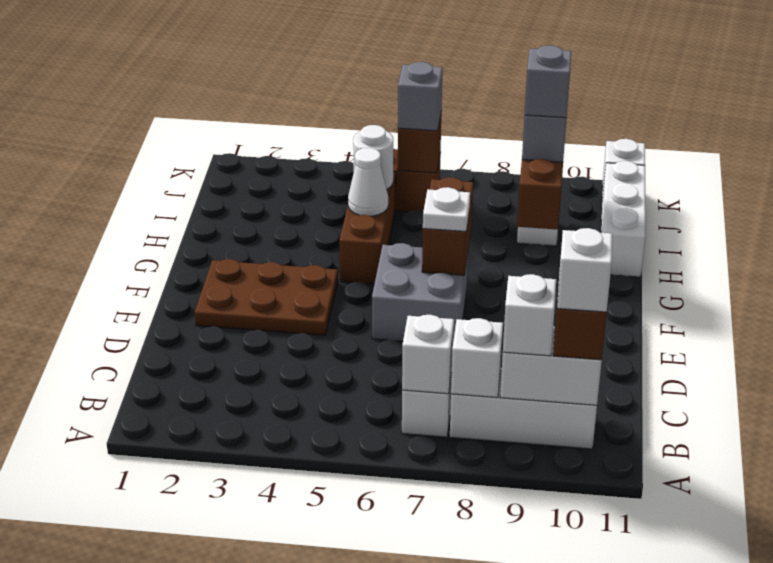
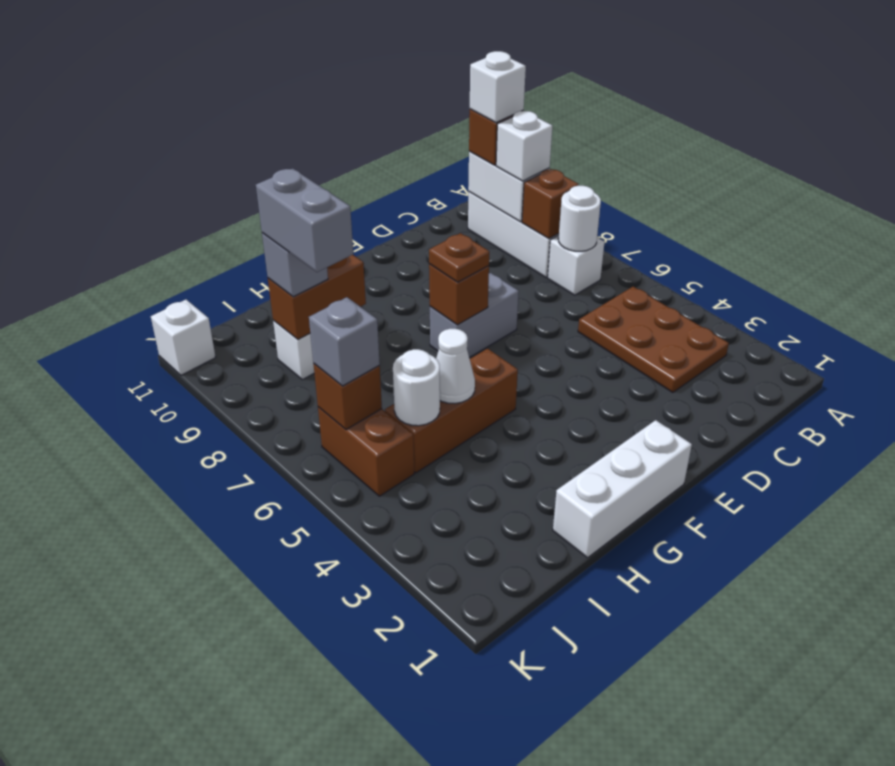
white brick B7 level 2 -> white round brick B7 level 2
white brick B8 level 2 -> brown brick B8 level 2
brown plate E2:F4 level 1 -> brown plate B3:C5 level 1
grey brick E6:F7 level 1 -> grey brick E7:F7 level 1
brown brick F7:G7 level 2 -> brown brick F7 level 2
white plate F7 level 3 -> brown plate F7 level 3
white brick H11:J11 level 1 -> white brick F1:H1 level 1
grey brick I9 level 4 -> grey brick I8:I9 level 4

